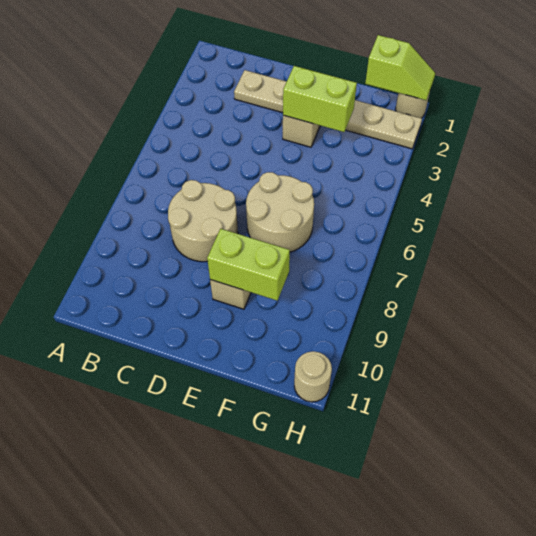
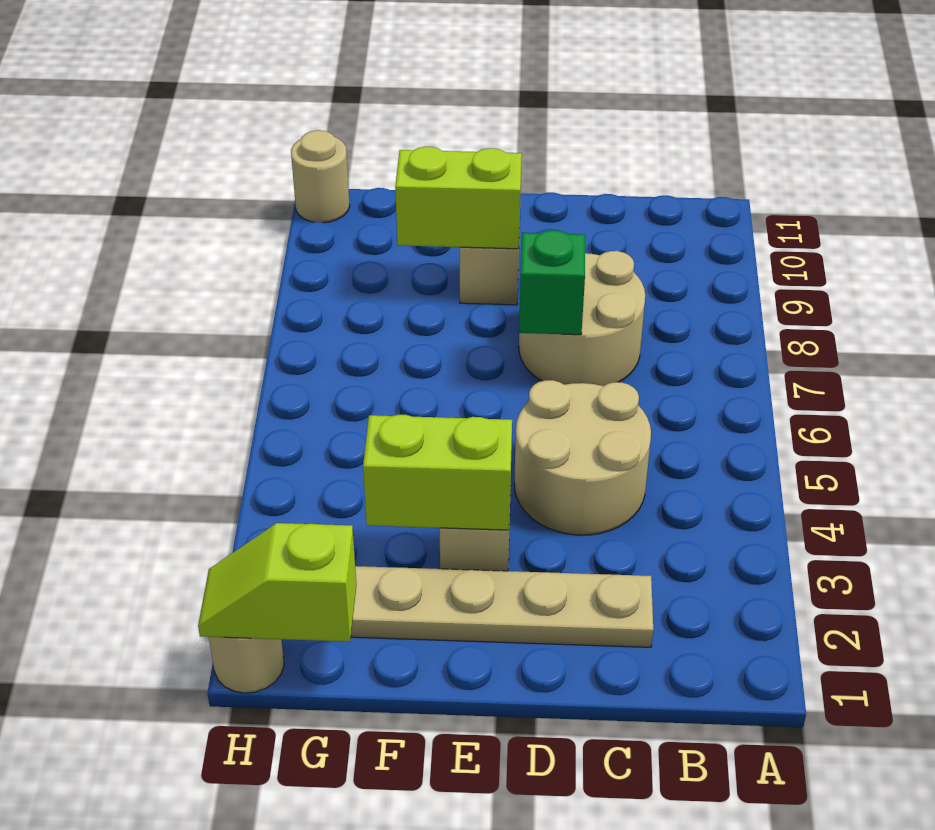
none -> green brick D7 level 2
tan round brick E6:F7 level 1 -> tan round brick C4:D5 level 1

